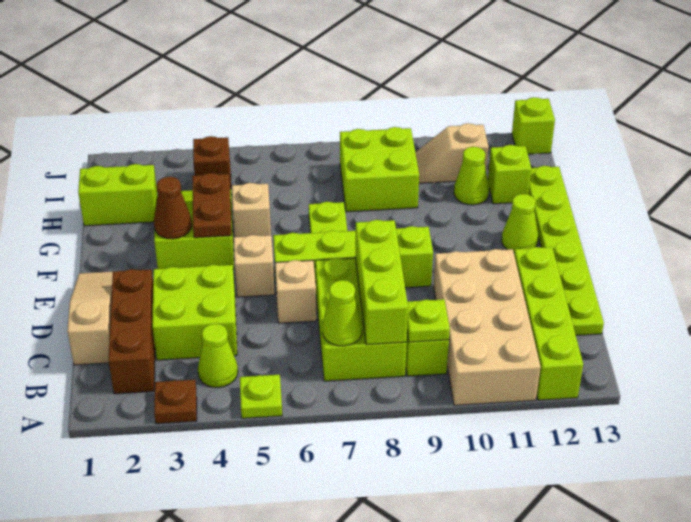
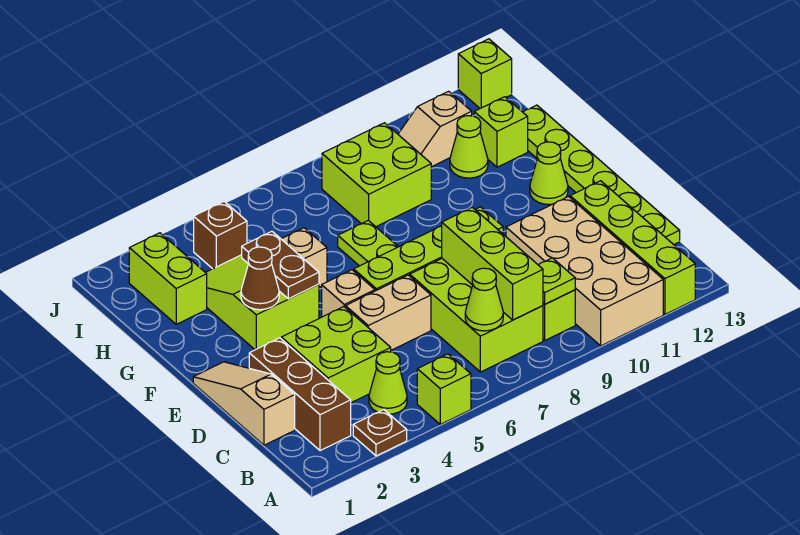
lime plate A5 level 1 -> lime brick A5 level 1
tan brick D6 level 1 -> tan brick D5:D6 level 1
lime brick H1:H2 level 1 -> lime brick H2:I2 level 1

